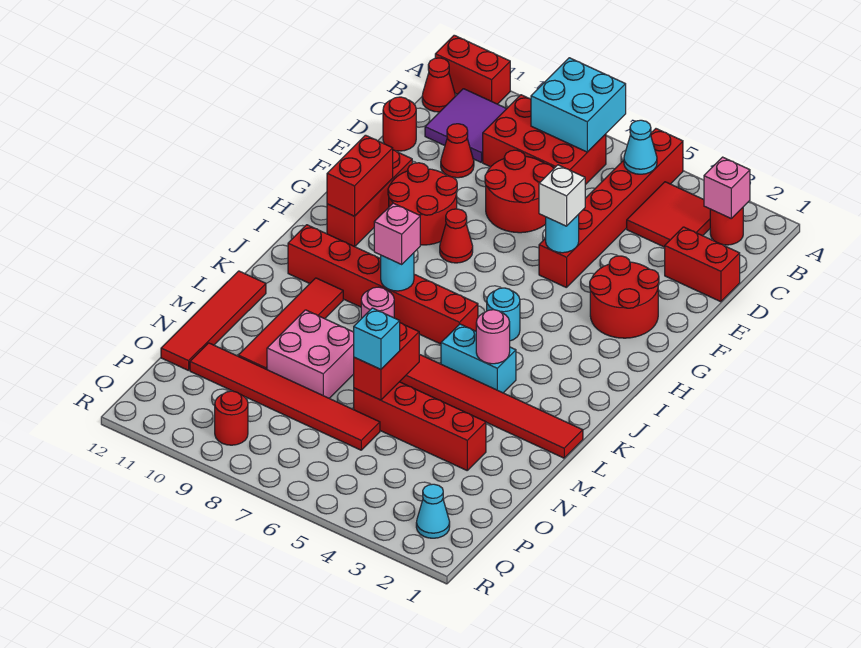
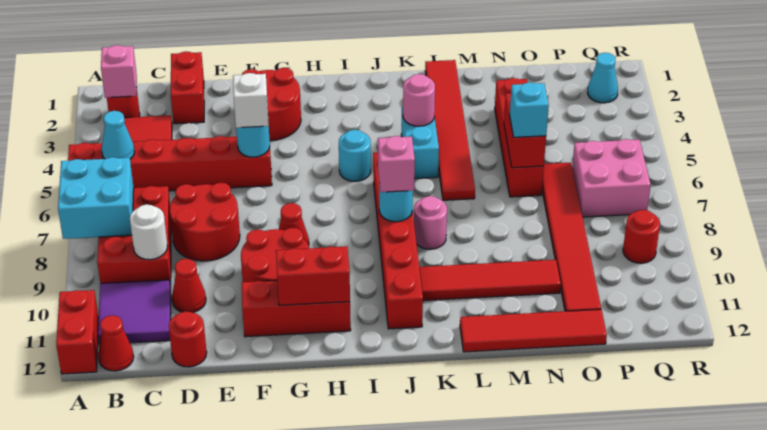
none -> white round brick C9 level 2
red brick M6:N6 level 2 -> red brick N5:N6 level 2
pink brick M8:N9 level 1 -> pink brick P6:Q7 level 1

